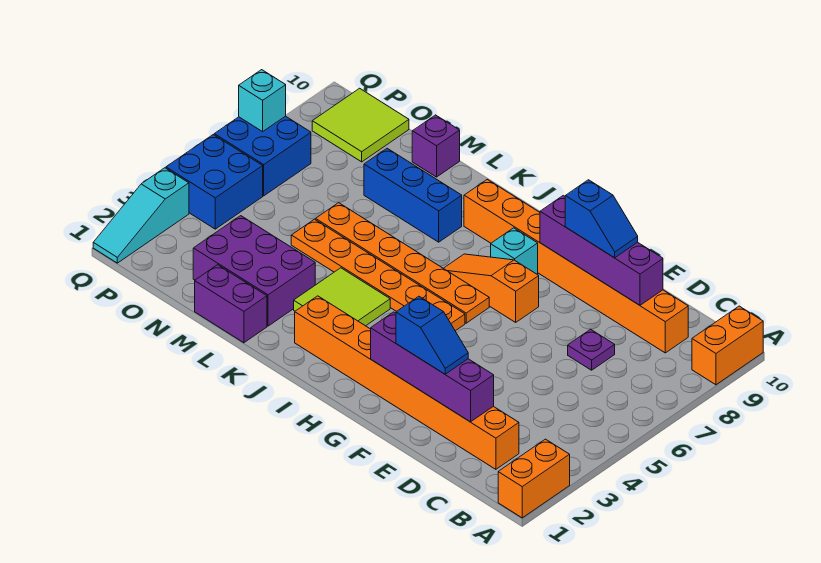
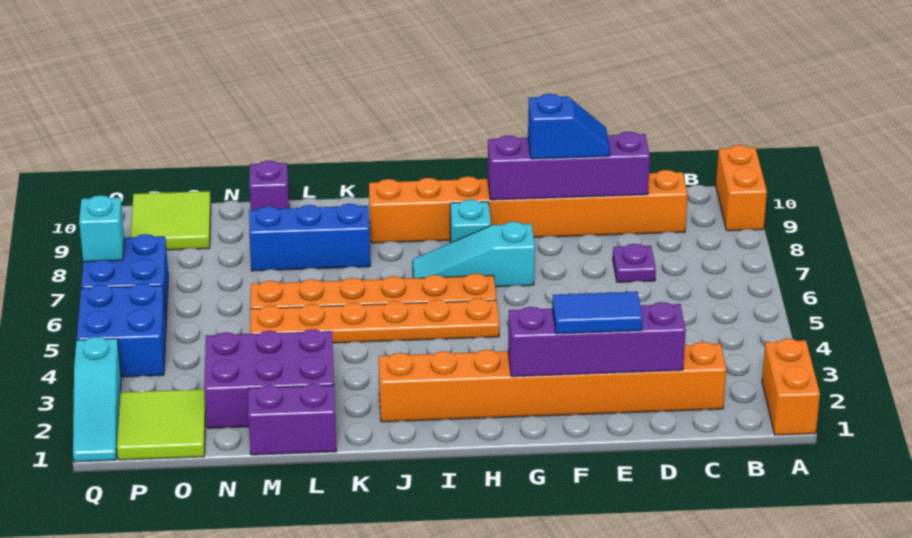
blue slope E2:F2 level 3 top F -> blue tile E2:F2 level 3
orange slope G7:I7 level 1 top G -> cyan slope G7:I7 level 1 top G
lime tile J3:K4 level 1 -> lime tile O1:P2 level 1

